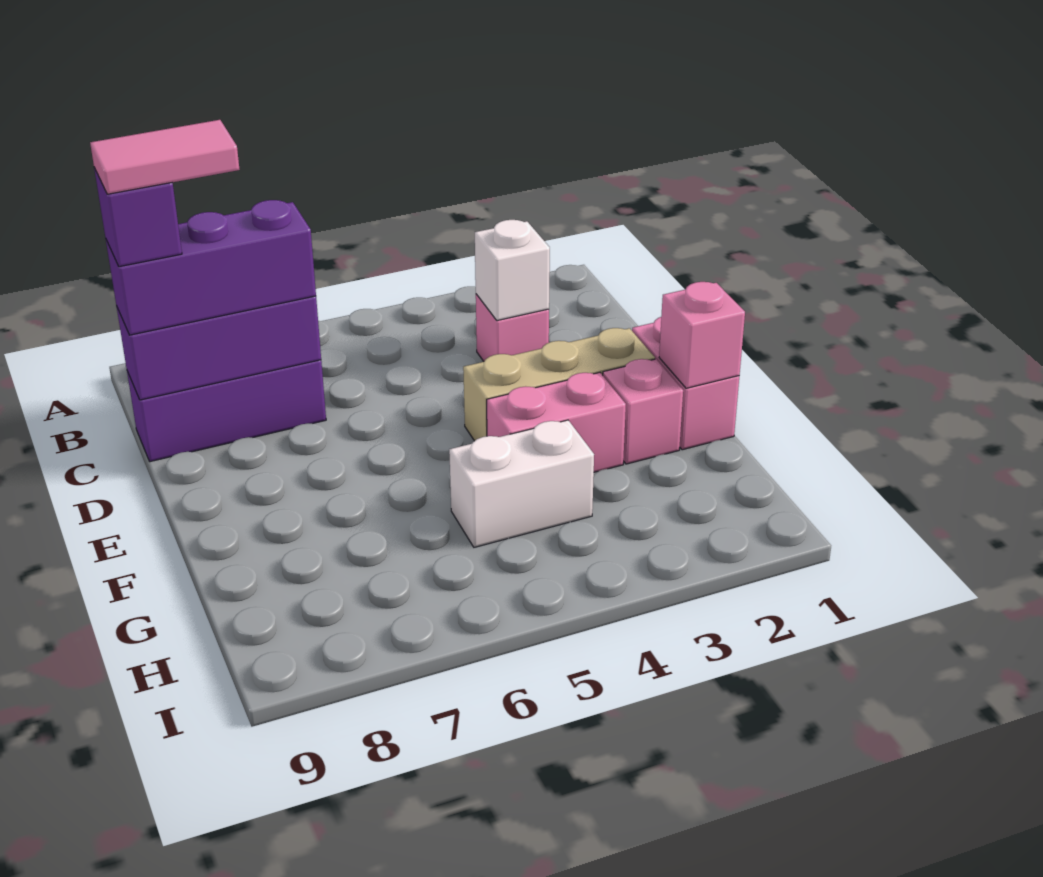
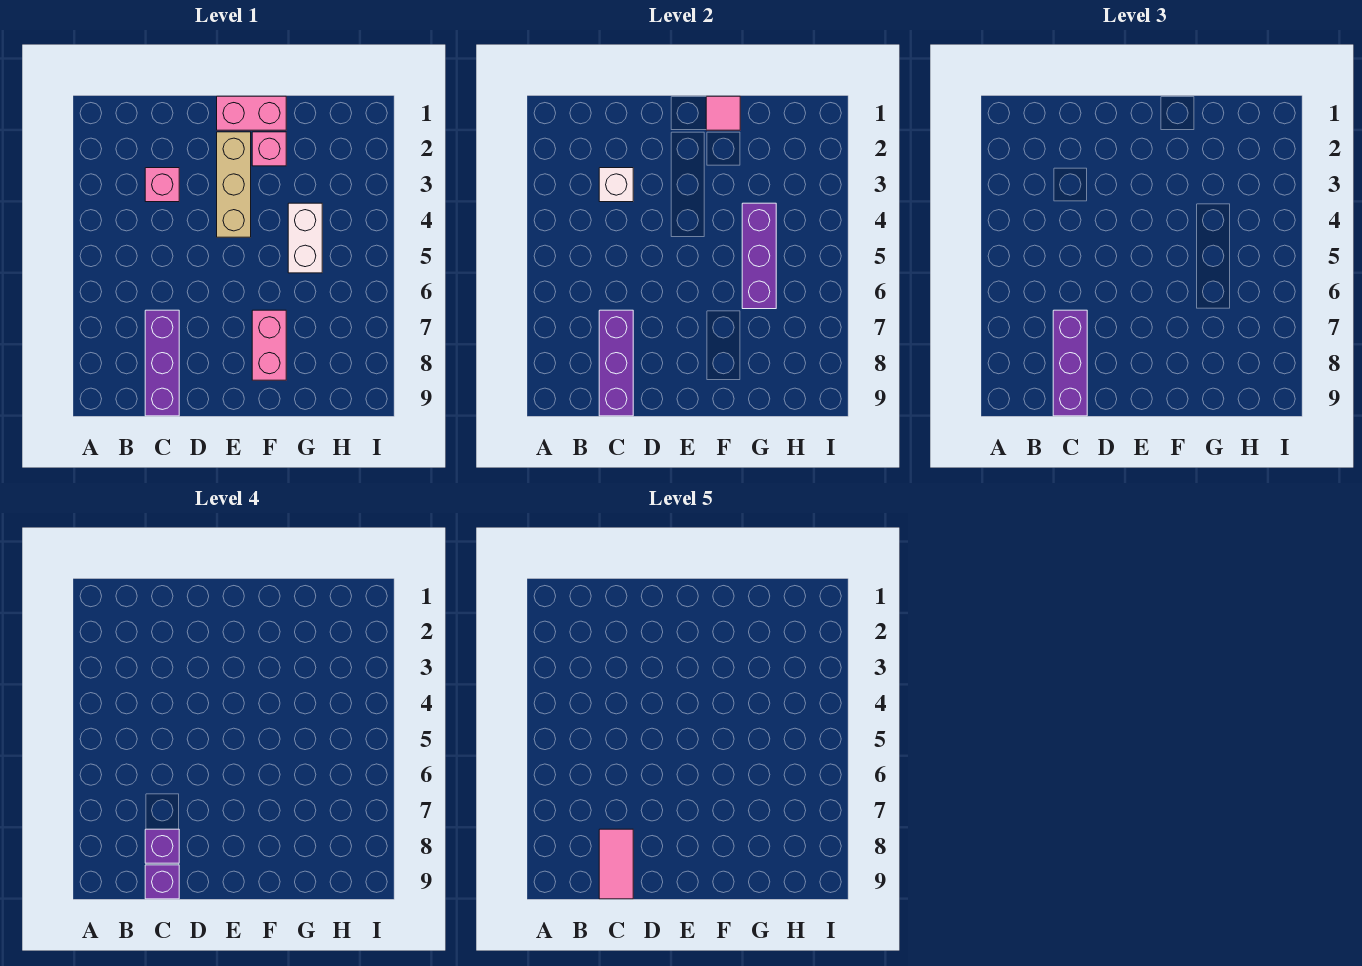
none -> purple brick C8 level 4
pink brick F1 level 2 -> pink tile F1 level 2
pink brick F3:F4 level 1 -> pink brick F7:F8 level 1
none -> purple brick G4:G6 level 2

